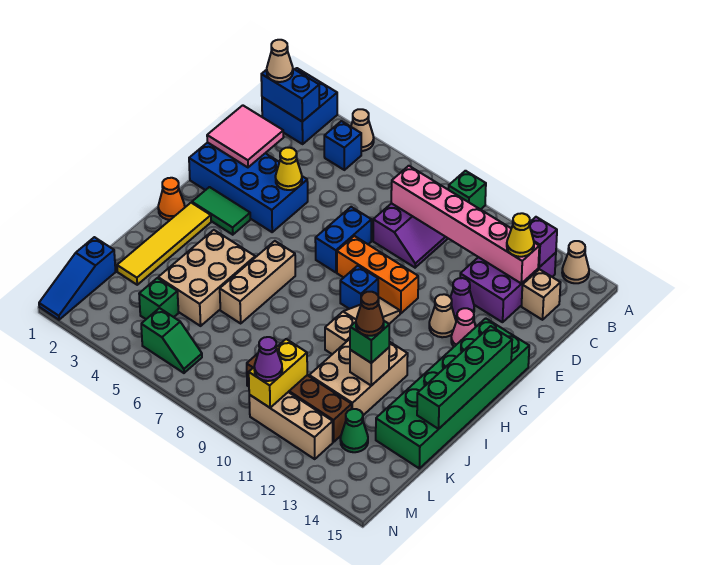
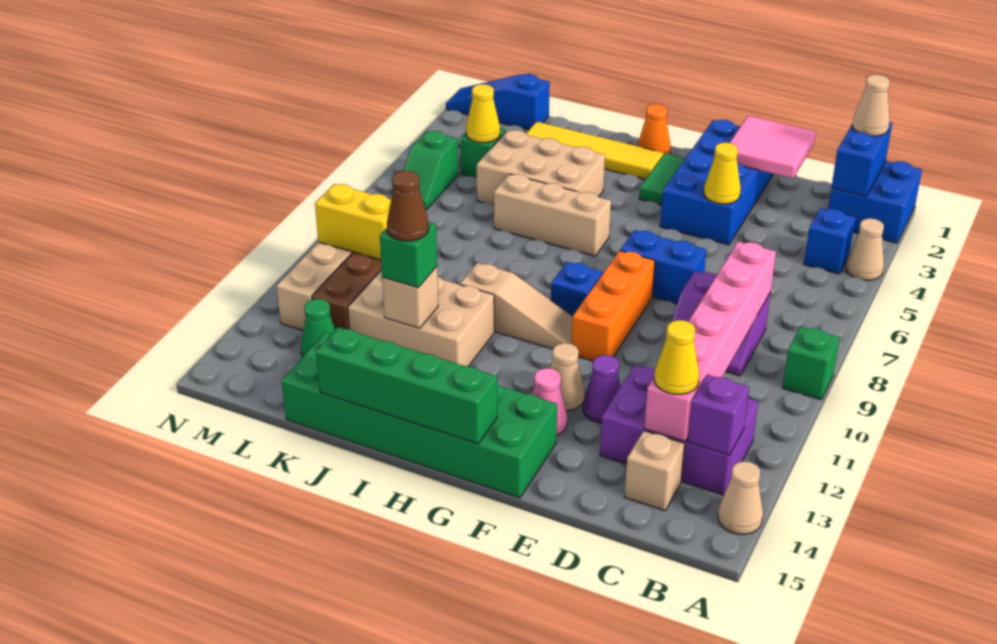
none -> yellow cone L4 level 2
purple cone M10 level 3 -> none

